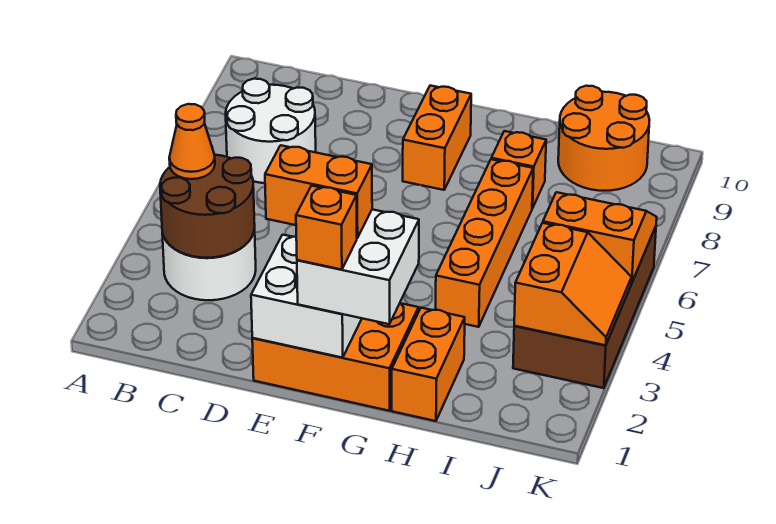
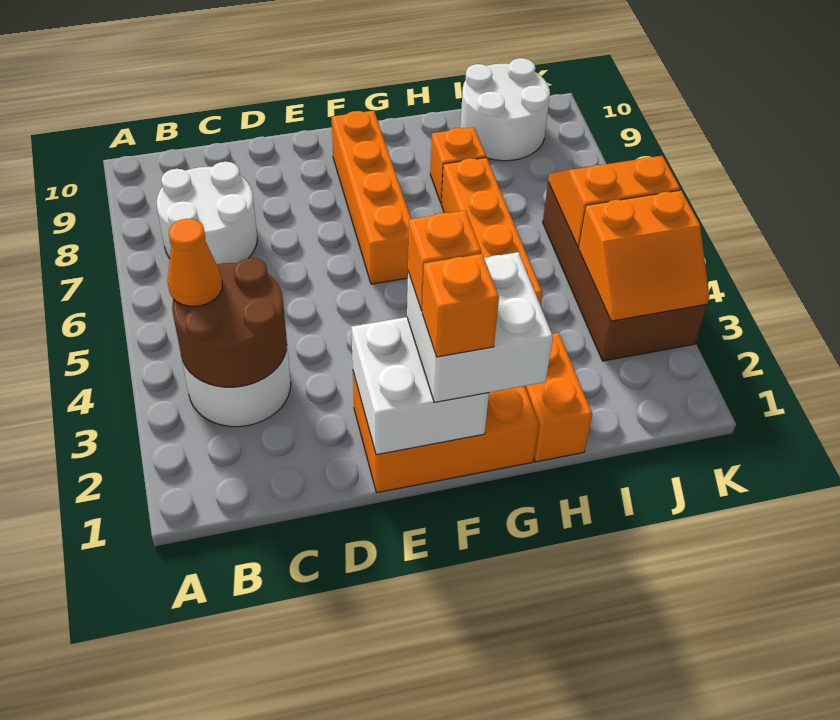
orange brick E2:F2 level 4 -> orange brick F2 level 4
orange brick F8:F9 level 1 -> orange brick F6:F9 level 1
orange round brick I9:J10 level 1 -> white round brick I9:J10 level 1
orange slope J3:K4 level 2 top J -> orange slope J3:K4 level 2 top 4

